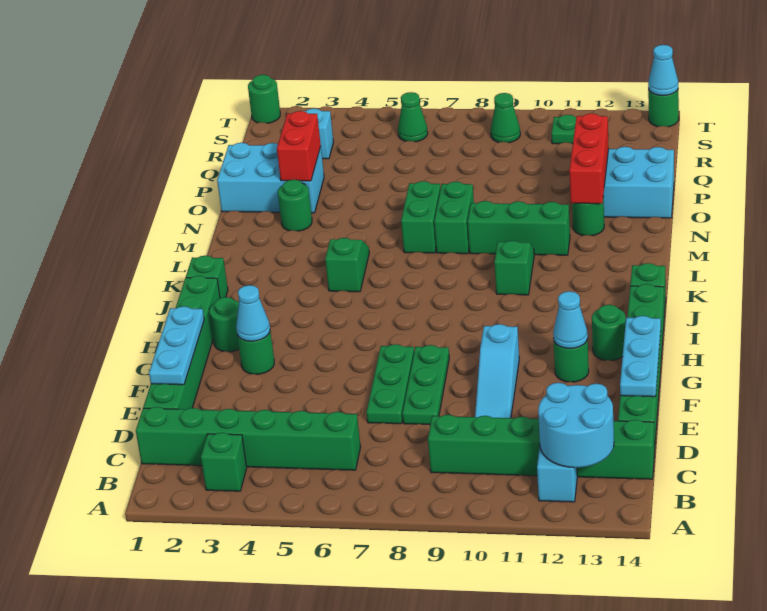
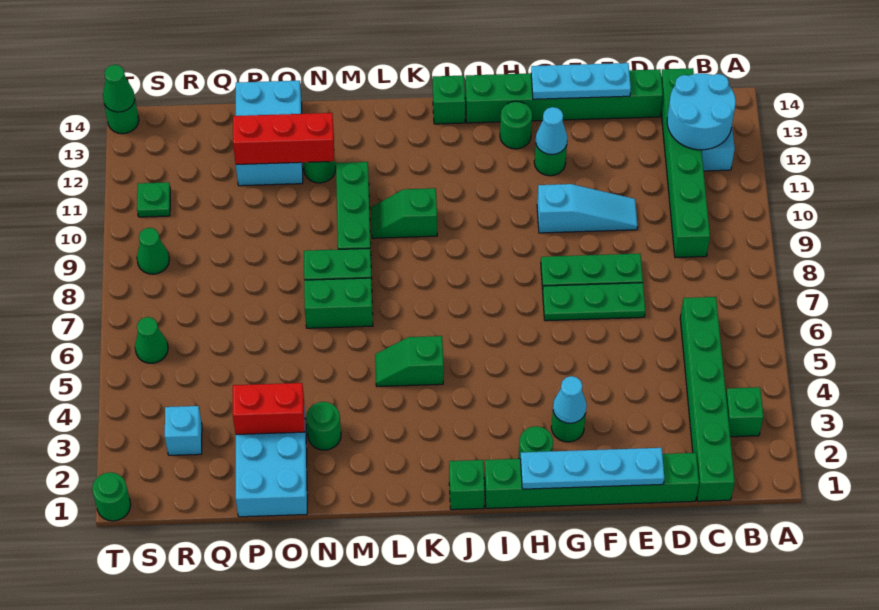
cyan plate E1:G1 level 2 -> cyan plate E1:H1 level 2
cyan cone T14 level 2 -> green cone T14 level 2

